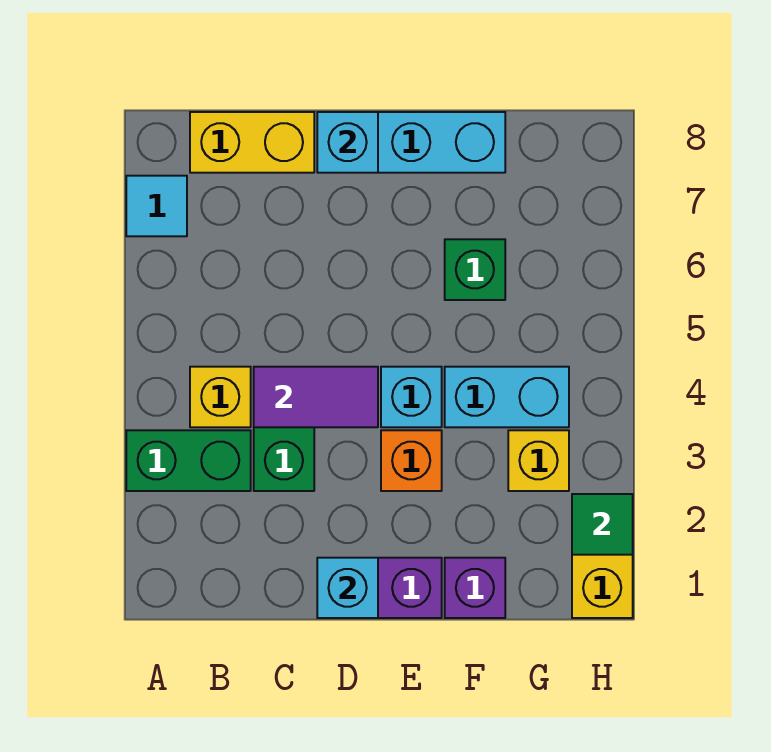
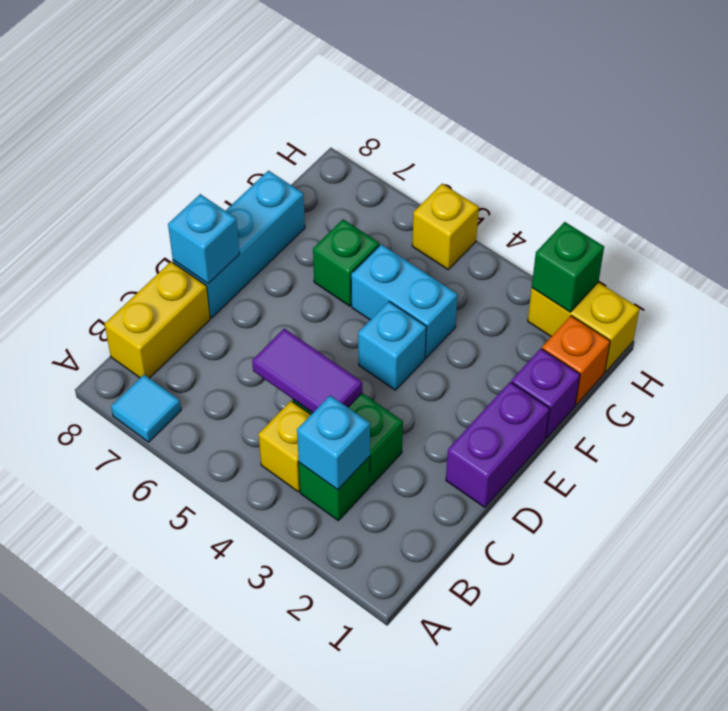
green brick A3:B3 level 1 -> green brick B3 level 1
purple tile C4:D4 level 2 -> purple tile C4:C5 level 2
cyan brick D1 level 2 -> cyan brick B3 level 2
orange brick E3 level 1 -> orange brick G1 level 1
cyan brick F4:G4 level 1 -> cyan brick F4:F5 level 1
yellow brick G3 level 1 -> yellow brick H5 level 1
green tile H2 level 2 -> green brick H2 level 2

